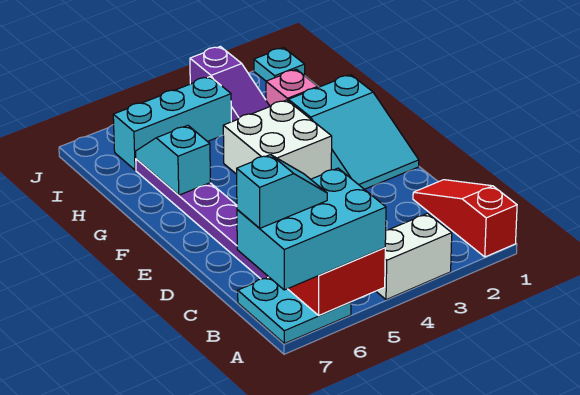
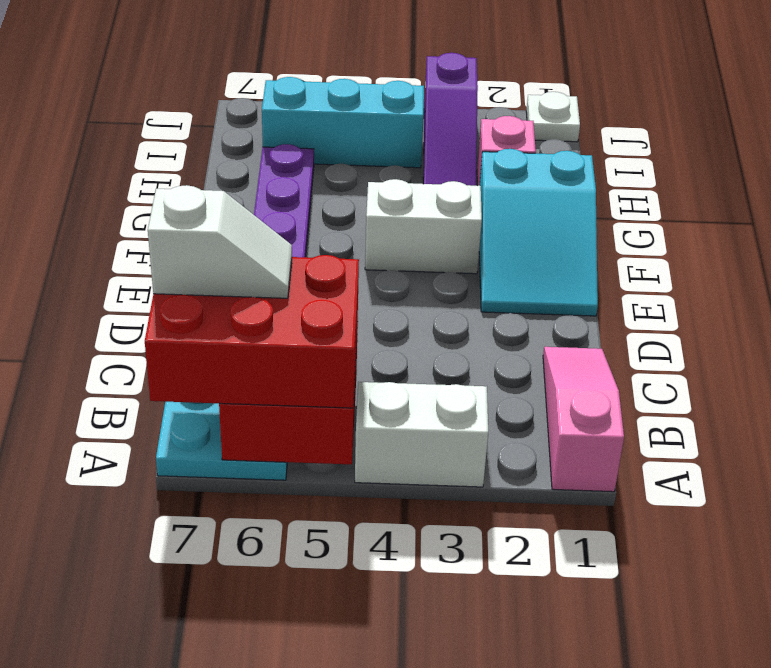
red slope A1:C1 level 1 top A -> pink slope A1:C1 level 1 top A
cyan brick A5:B7 level 3 -> red brick A5:B7 level 3
cyan slope B6:B7 level 4 top 7 -> white slope B6:B7 level 4 top 7
white brick F3:G4 level 1 -> white brick F3:F4 level 1
cyan slope G6:H6 level 2 top G -> none
cyan plate J1 level 1 -> white plate J1 level 1

